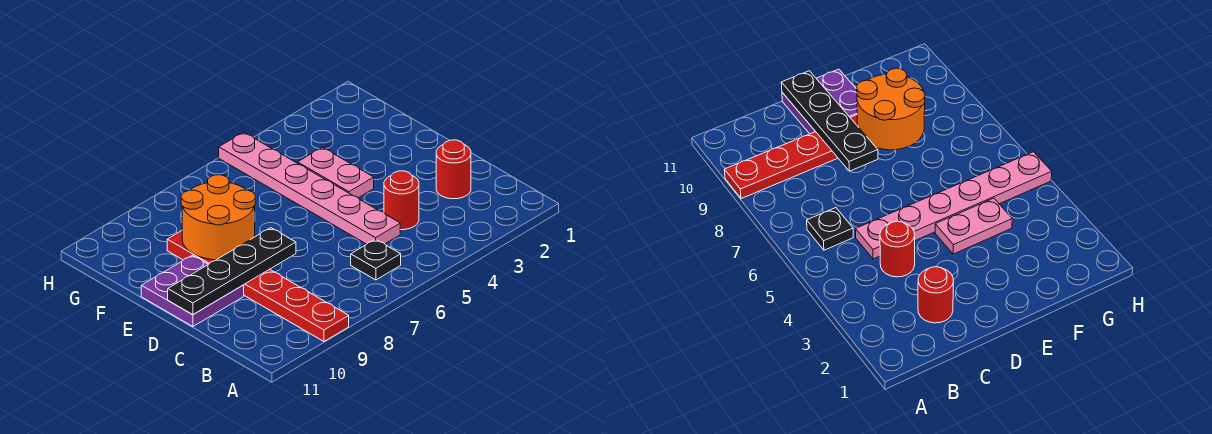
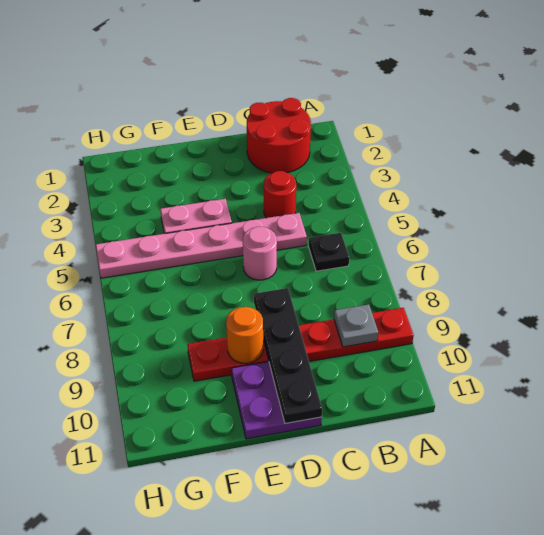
none -> grey plate B9 level 2
red round brick C2 level 1 -> red round brick B1:C2 level 1
none -> pink round brick D6 level 1
orange round brick E8:F9 level 2 -> orange round brick E9 level 2

